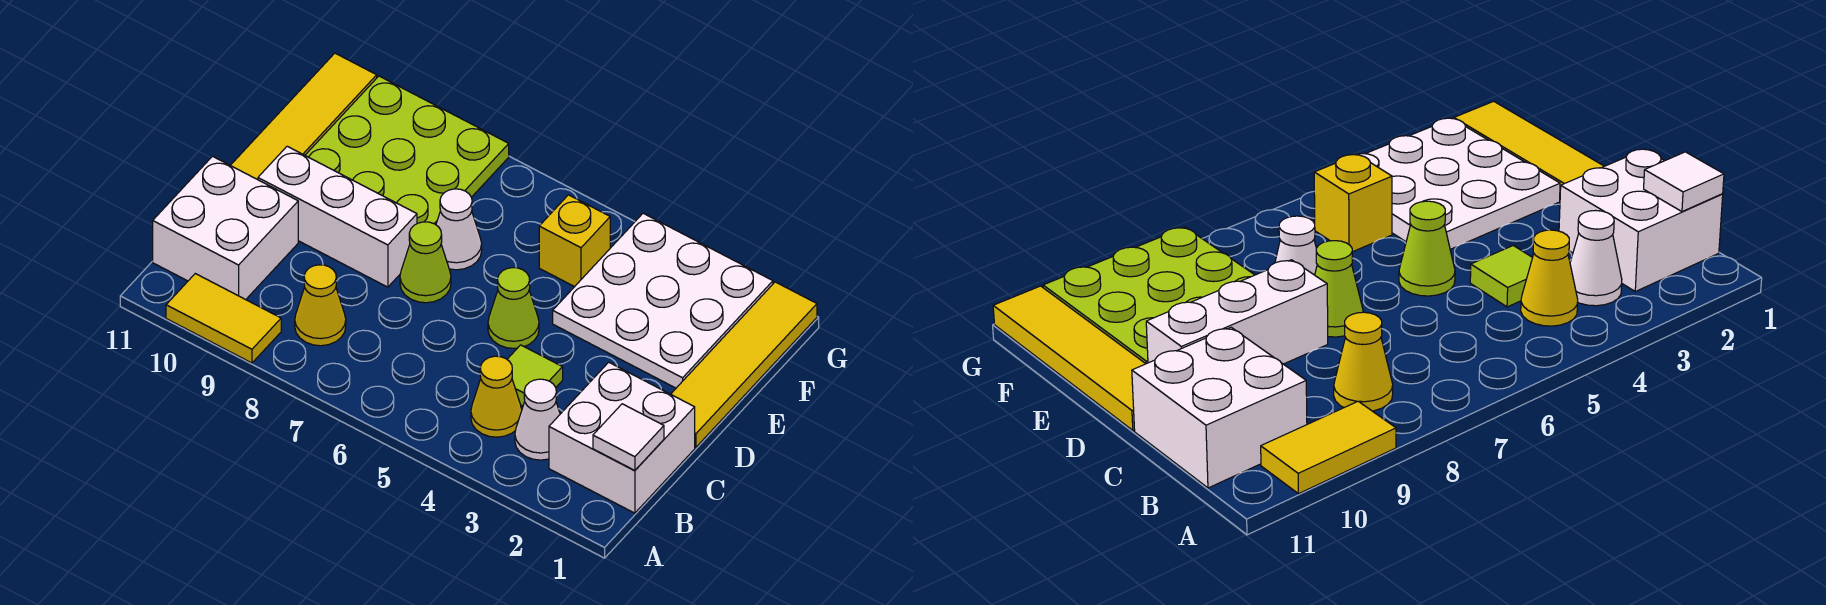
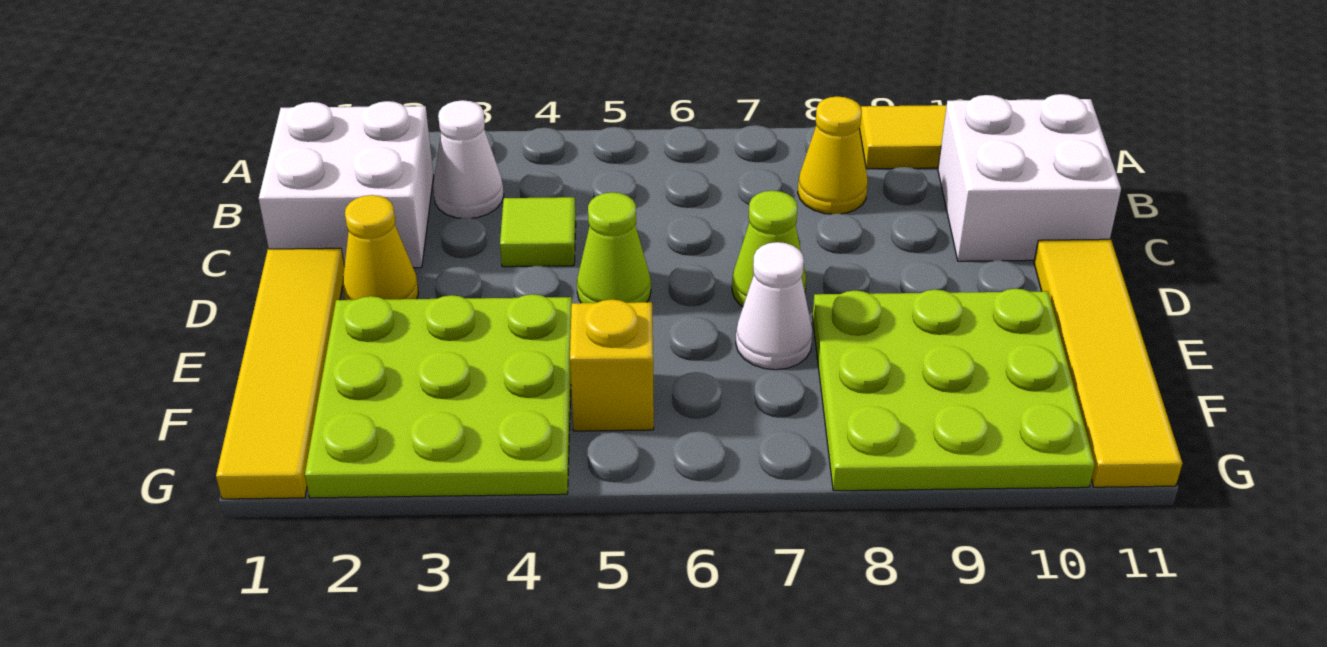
white tile B1 level 2 -> none
yellow cone B4 level 1 -> yellow cone D2 level 1
white brick D8:D10 level 1 -> none
white plate E2:G4 level 1 -> lime plate E2:G4 level 1

